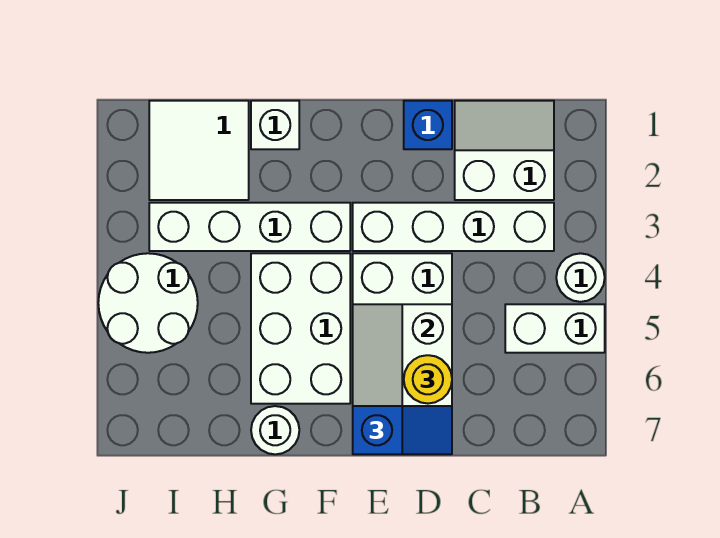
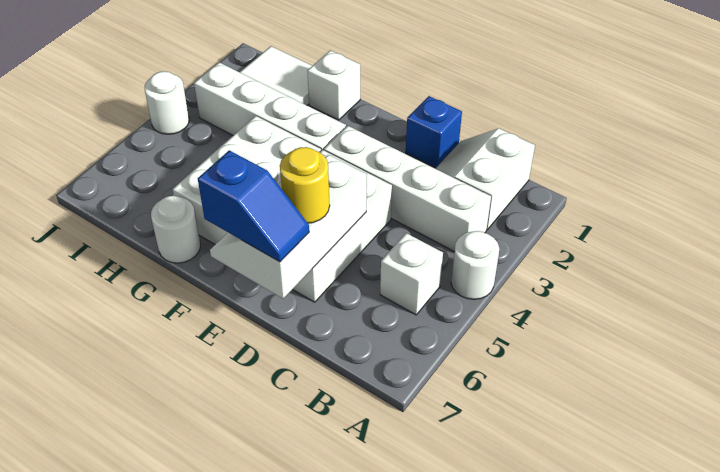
white brick A5:B5 level 1 -> white brick B5 level 1
white slope B1:C2 level 1 top 2 -> white slope B1:C2 level 1 top B
white round brick I4:J5 level 1 -> white round brick J4 level 1

